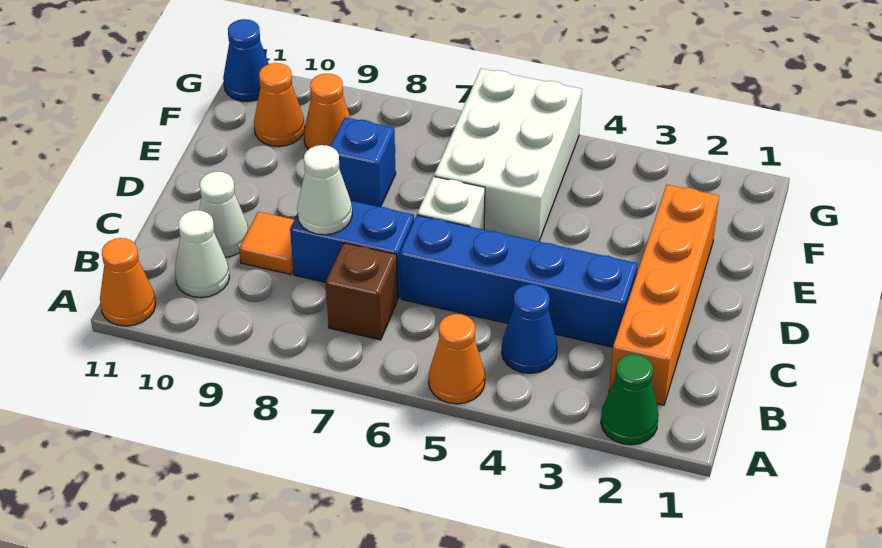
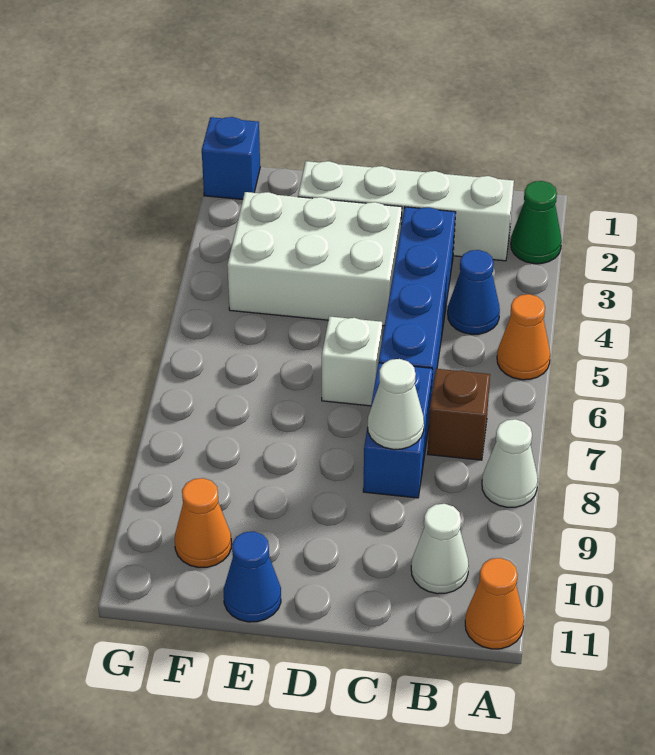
orange brick B2:E2 level 1 -> white brick B2:E2 level 1
orange tile C9 level 1 -> none
white cone C10 level 1 -> white cone A8 level 1
white brick E5:G6 level 1 -> white brick D3:F4 level 1
blue brick E8 level 1 -> blue brick G1 level 1
orange cone F9 level 1 -> none
blue cone G11 level 1 -> blue cone E11 level 1

